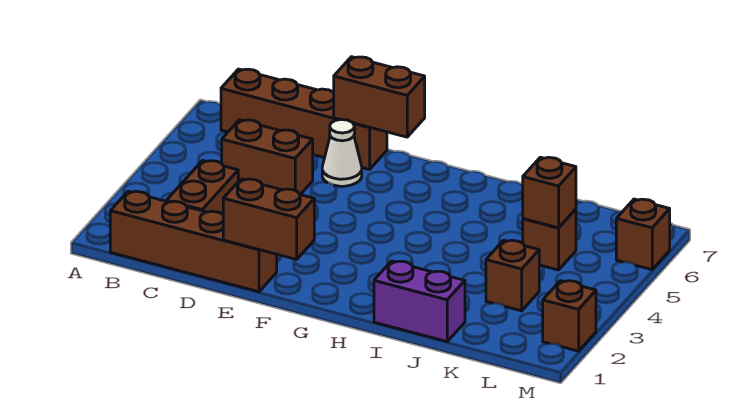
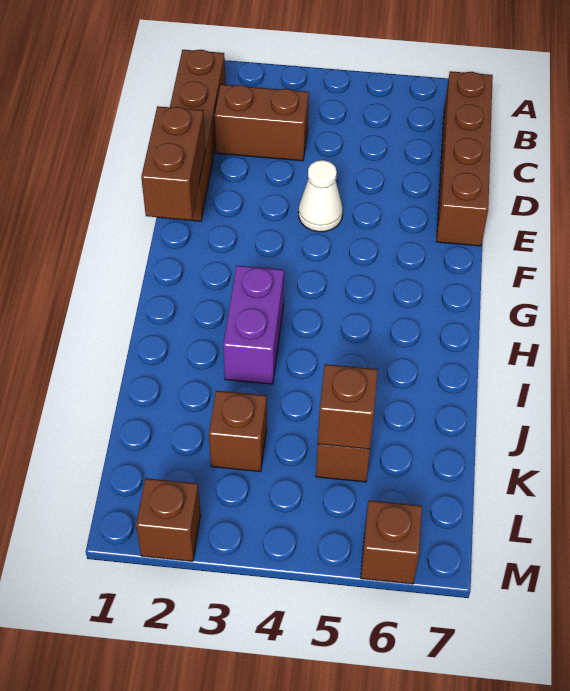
brown brick C5:D5 level 1 -> none
white cone E6 level 1 -> white cone E4 level 1
brown brick E7:F7 level 2 -> none
purple brick I1:J1 level 1 -> purple brick H3:I3 level 1

